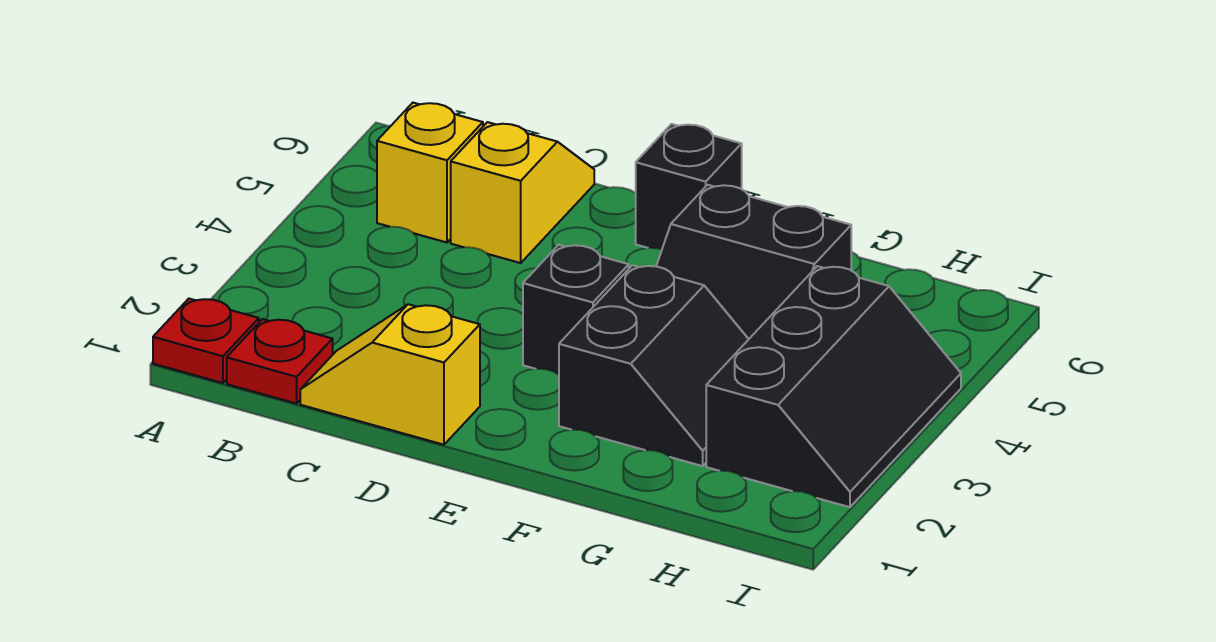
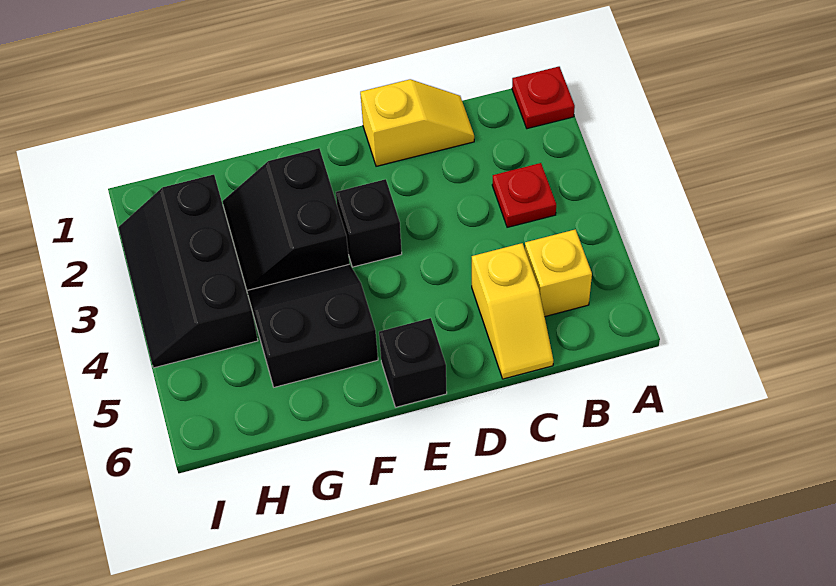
red plate B1 level 1 -> red plate B3 level 1

